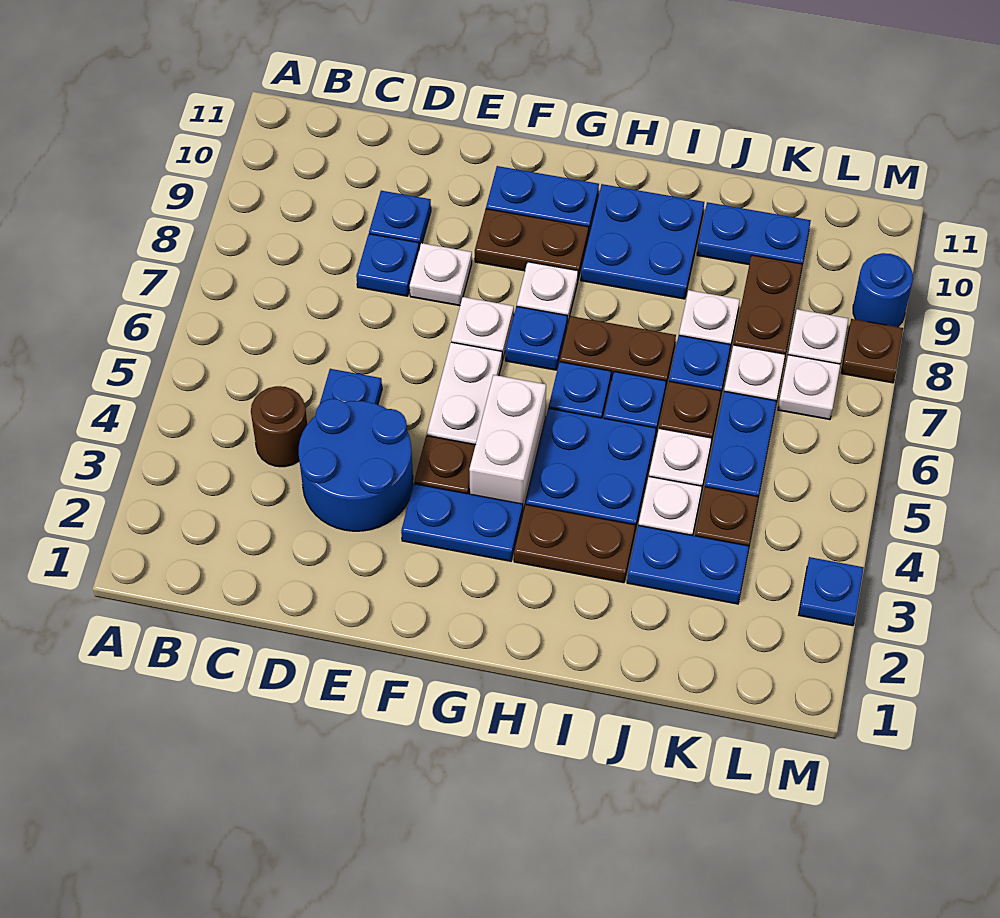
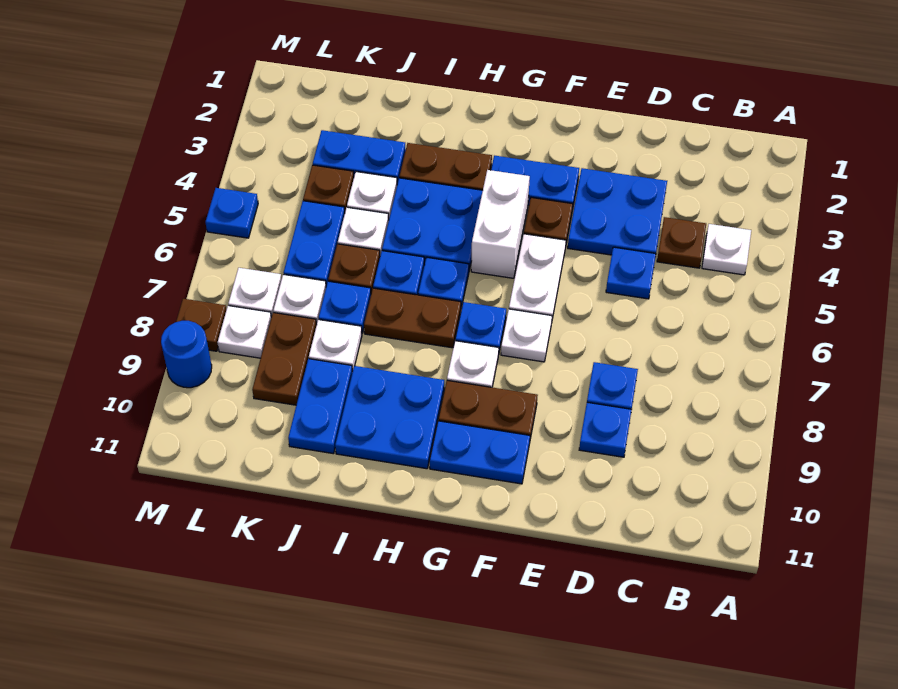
brown round brick C4 level 1 -> brown plate C4 level 1
blue round brick D3:E4 level 1 -> blue plate D3:E4 level 1
white plate E8 level 1 -> white plate B4 level 1
blue plate J10:K10 level 1 -> blue plate J9:J10 level 1
blue plate M3 level 1 -> blue plate M5 level 1

